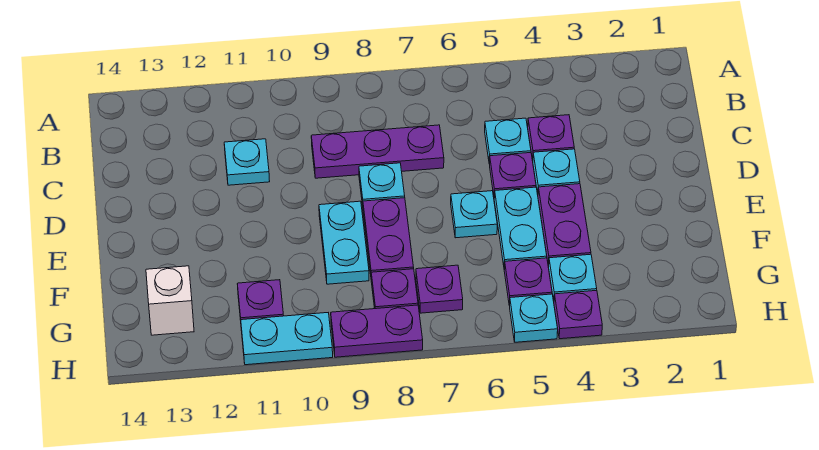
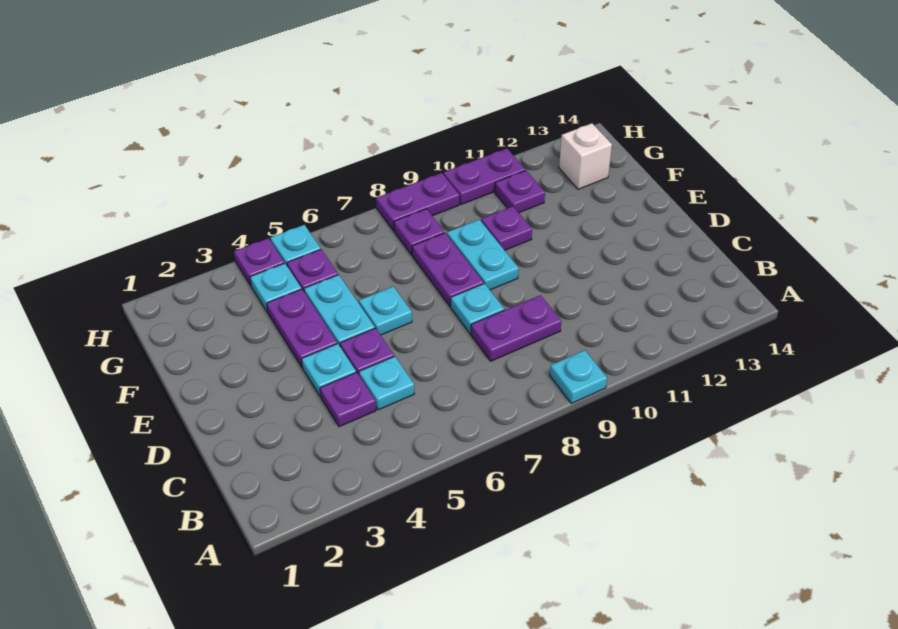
purple plate C7:C9 level 1 -> purple plate C8:C9 level 1
cyan plate C11 level 1 -> cyan plate A9 level 1
purple plate G7 level 1 -> purple plate F10 level 1
cyan plate H10:H11 level 1 -> purple plate H10:H11 level 1

